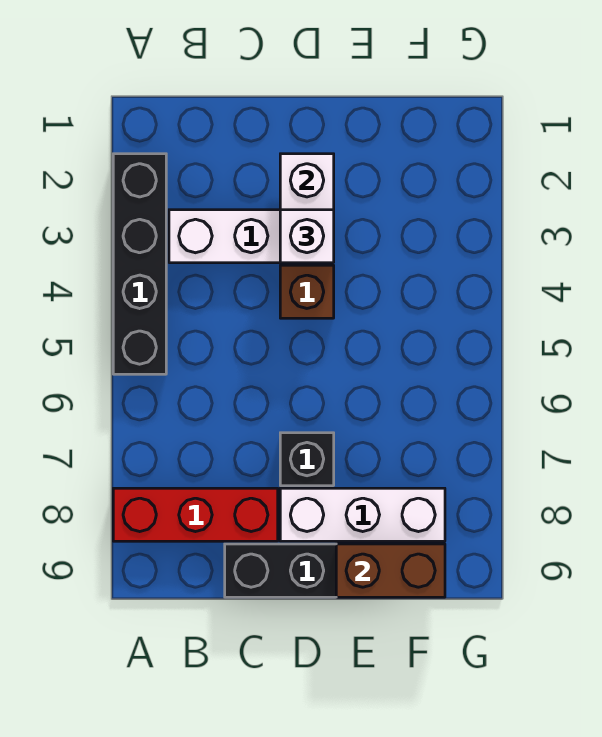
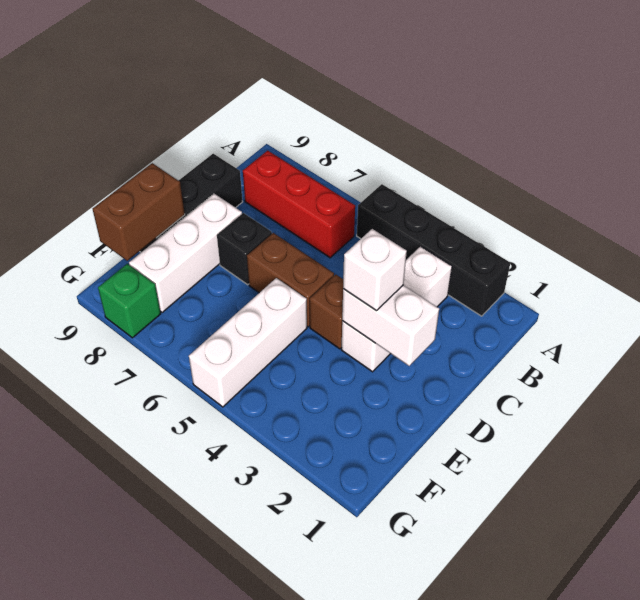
red brick A8:C8 level 1 -> red brick B6:B8 level 1
none -> brown brick D5:D6 level 1
none -> white brick E5:G5 level 1
none -> green brick G8 level 1

